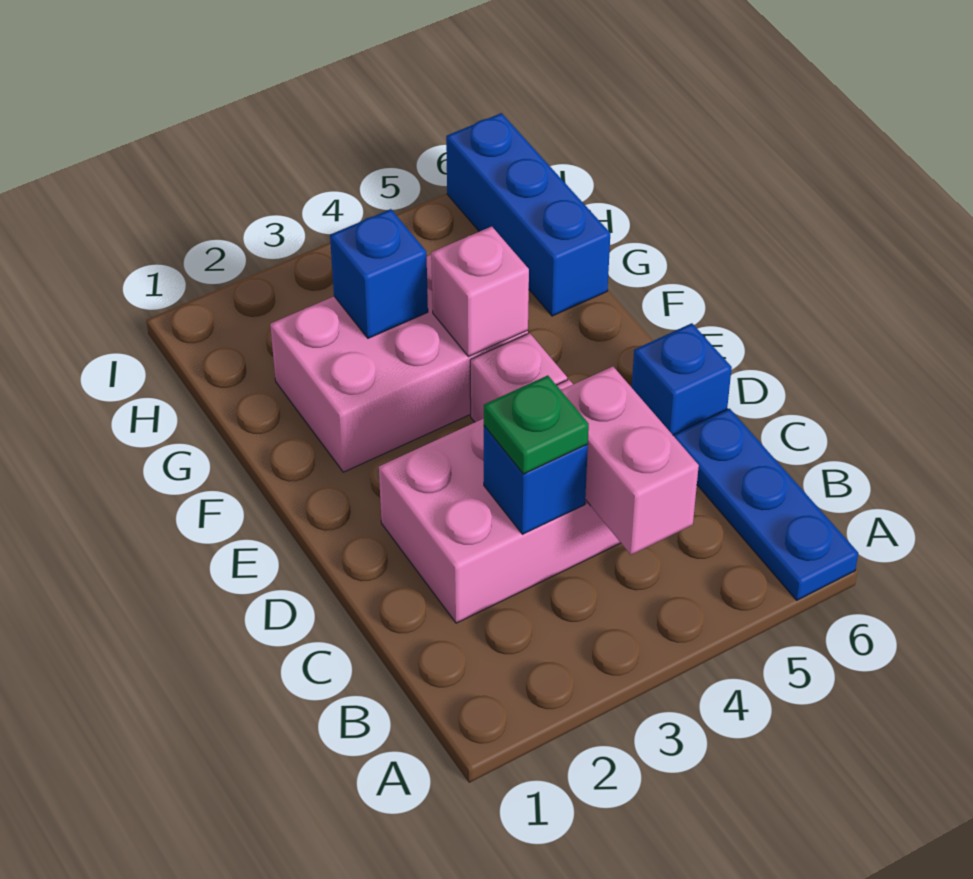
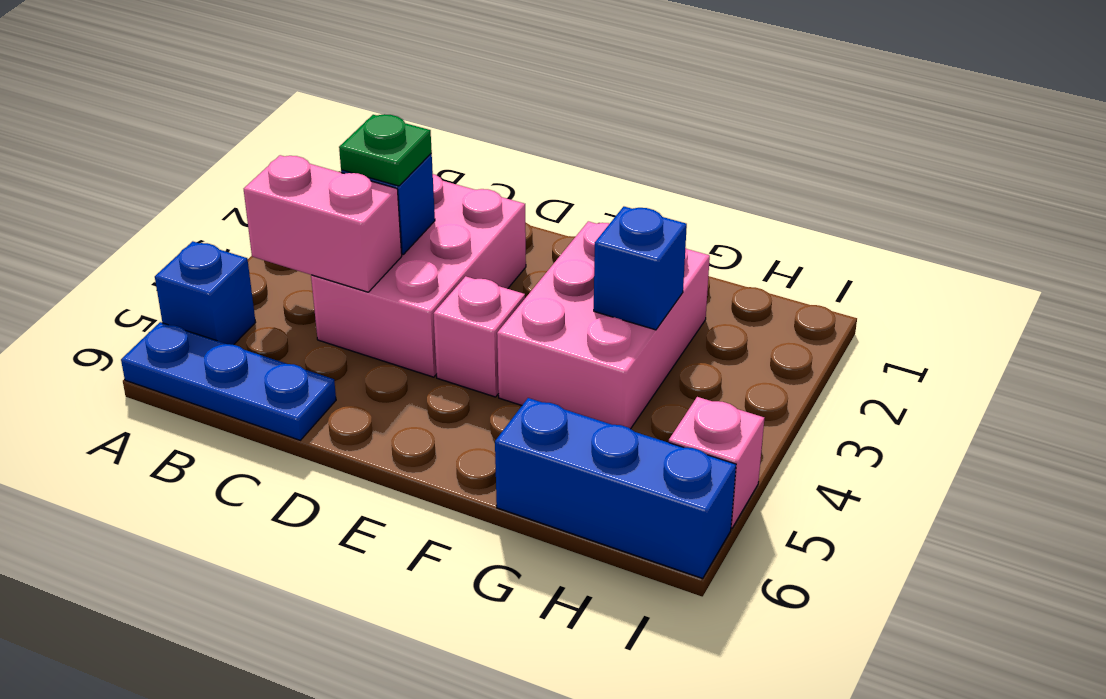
blue brick D6 level 1 -> blue brick A5 level 1
pink brick F4 level 2 -> pink brick I5 level 1

